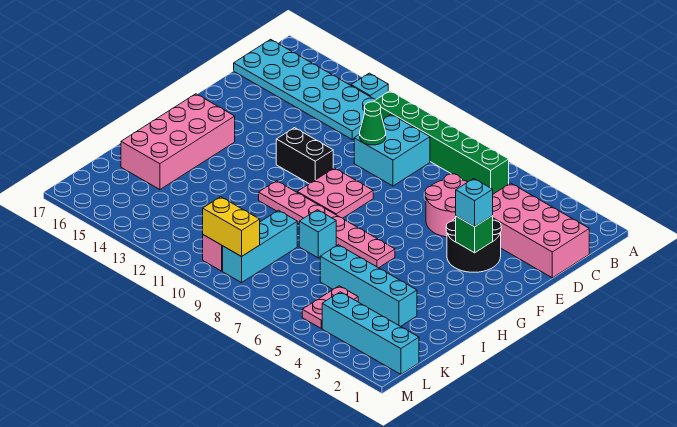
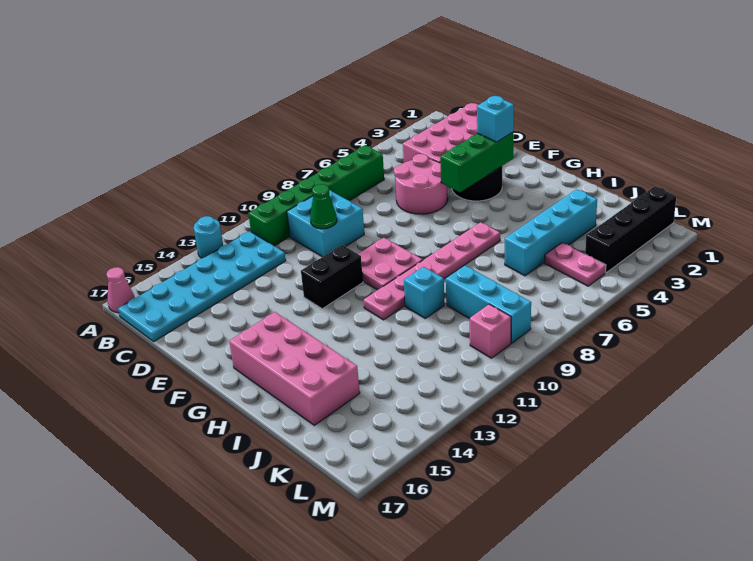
cyan plate A13 level 1 -> cyan round brick A13 level 1
none -> pink cone A17 level 1
green brick F3 level 2 -> green brick F3:F5 level 2
cyan brick I8 level 1 -> cyan brick I10 level 1
cyan brick L1:L4 level 1 -> black brick L1:L4 level 1
yellow brick L9:L10 level 2 -> none

